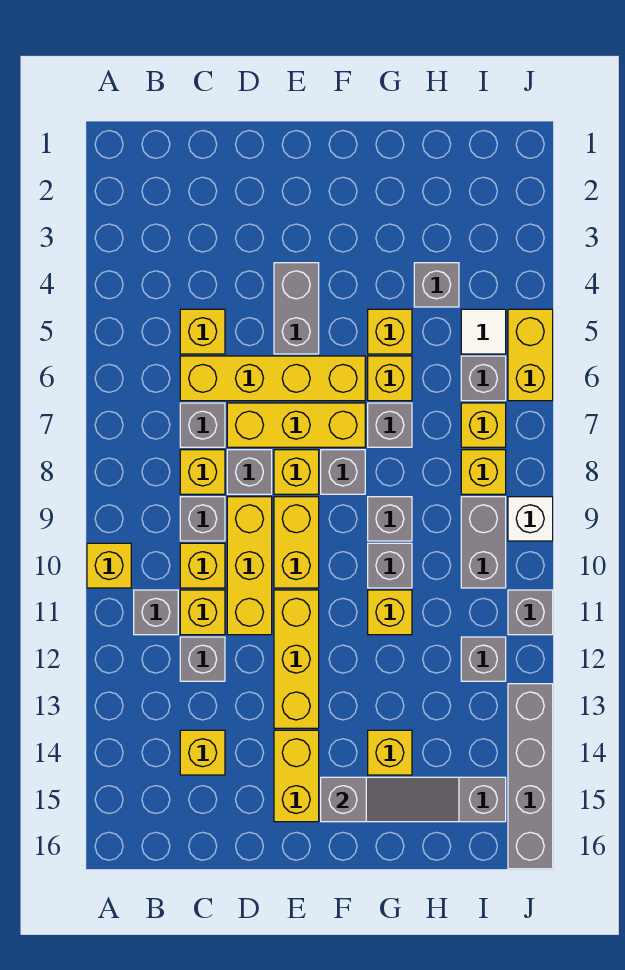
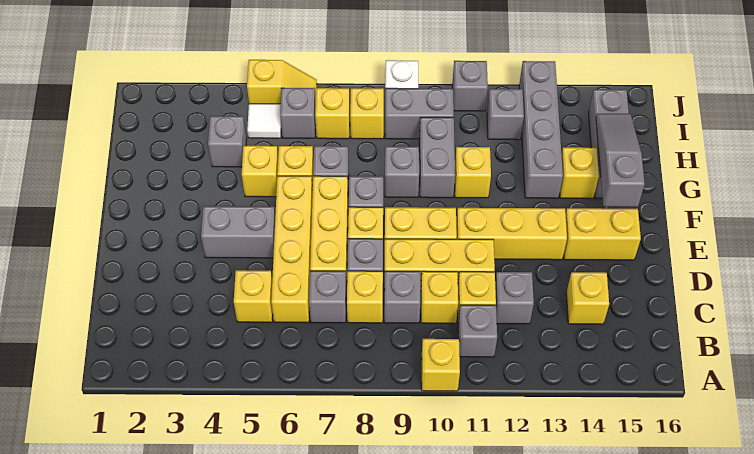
grey brick G10 level 1 -> grey brick G10:H10 level 1
yellow brick J5:J6 level 1 -> yellow slope J5:J6 level 1 top 5
grey brick J13:J16 level 1 -> grey brick G13:J13 level 1

